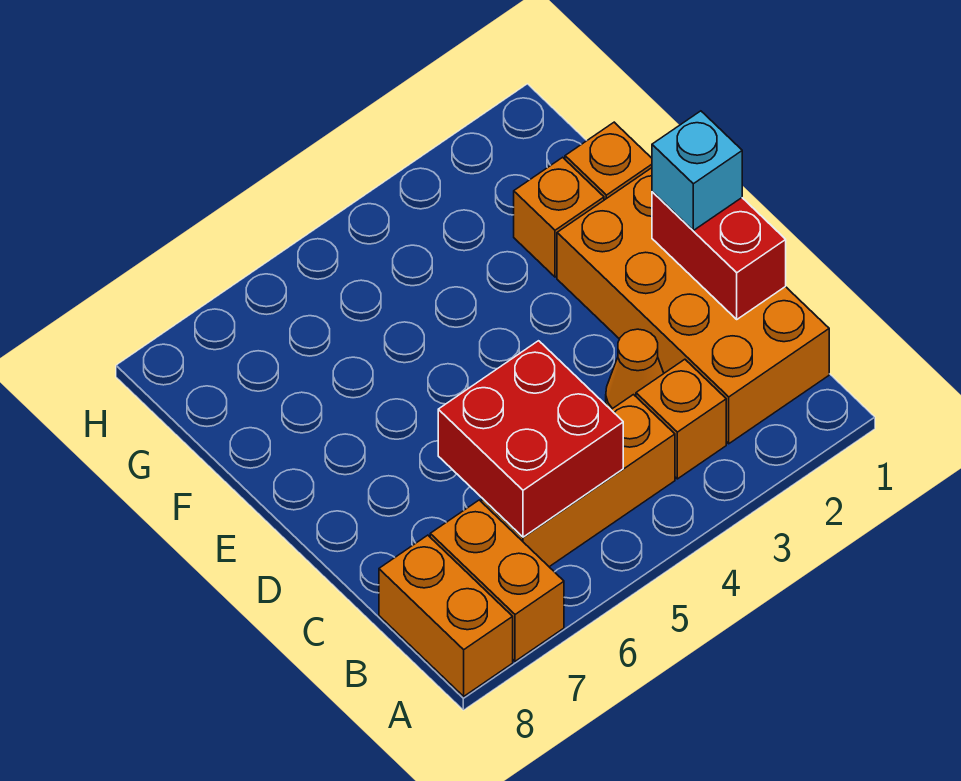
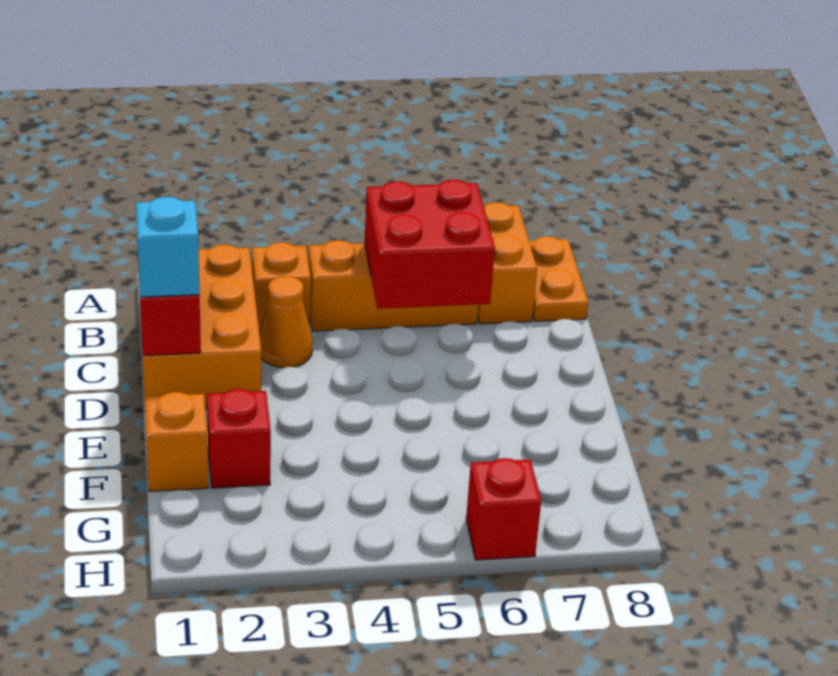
orange brick A8:B8 level 1 -> orange plate A8:B8 level 1
orange brick B1:E2 level 1 -> orange brick B1:D2 level 1
orange brick F2 level 1 -> red brick F2 level 1
none -> red brick H6 level 1

